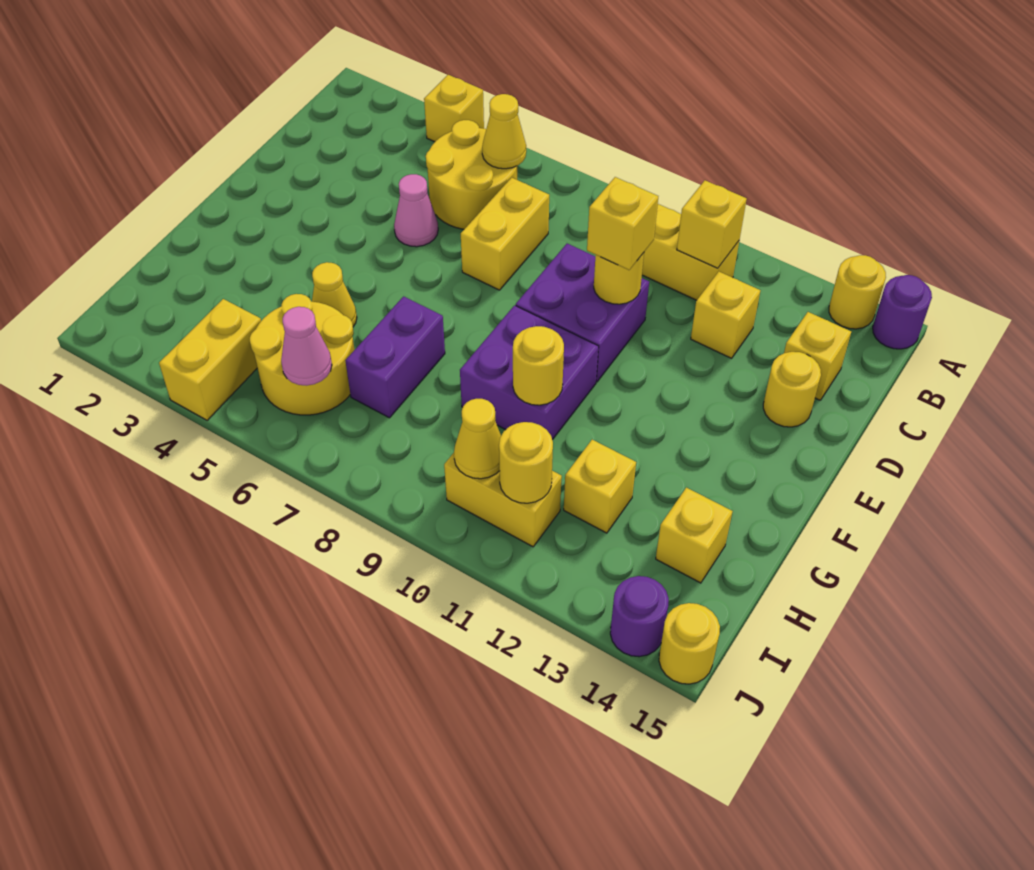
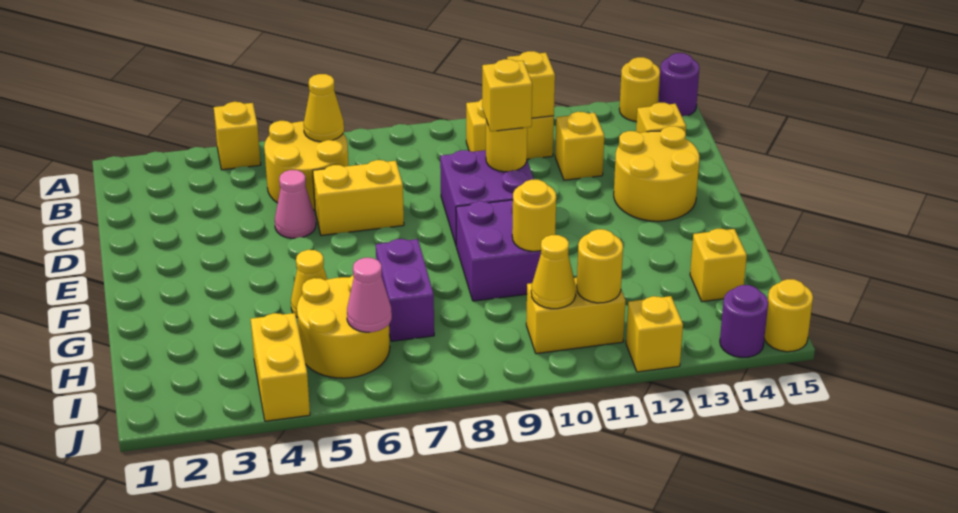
yellow brick C7:D7 level 1 -> yellow brick D6:D7 level 1
yellow round brick D14 level 1 -> yellow round brick D13:E14 level 1
yellow brick H12 level 1 -> yellow brick J12 level 1

